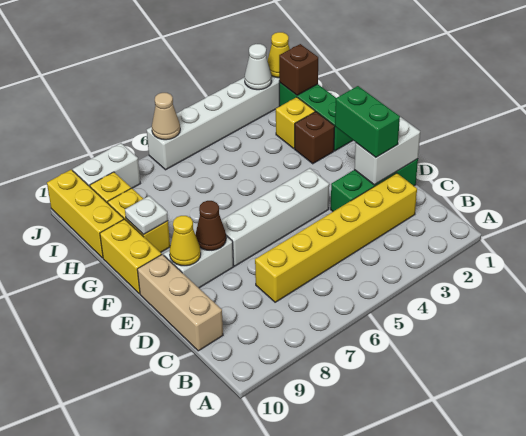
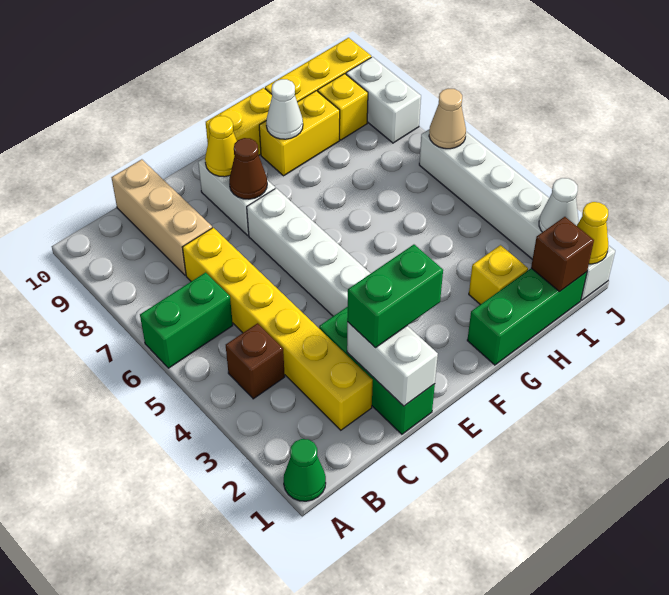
none -> green cone A1 level 1
none -> green brick A6:B6 level 1
tan brick C10:E10 level 1 -> tan brick C8:C10 level 1
brown brick G2 level 1 -> brown brick B4 level 1
white plate G9 level 2 -> white cone G9 level 2

